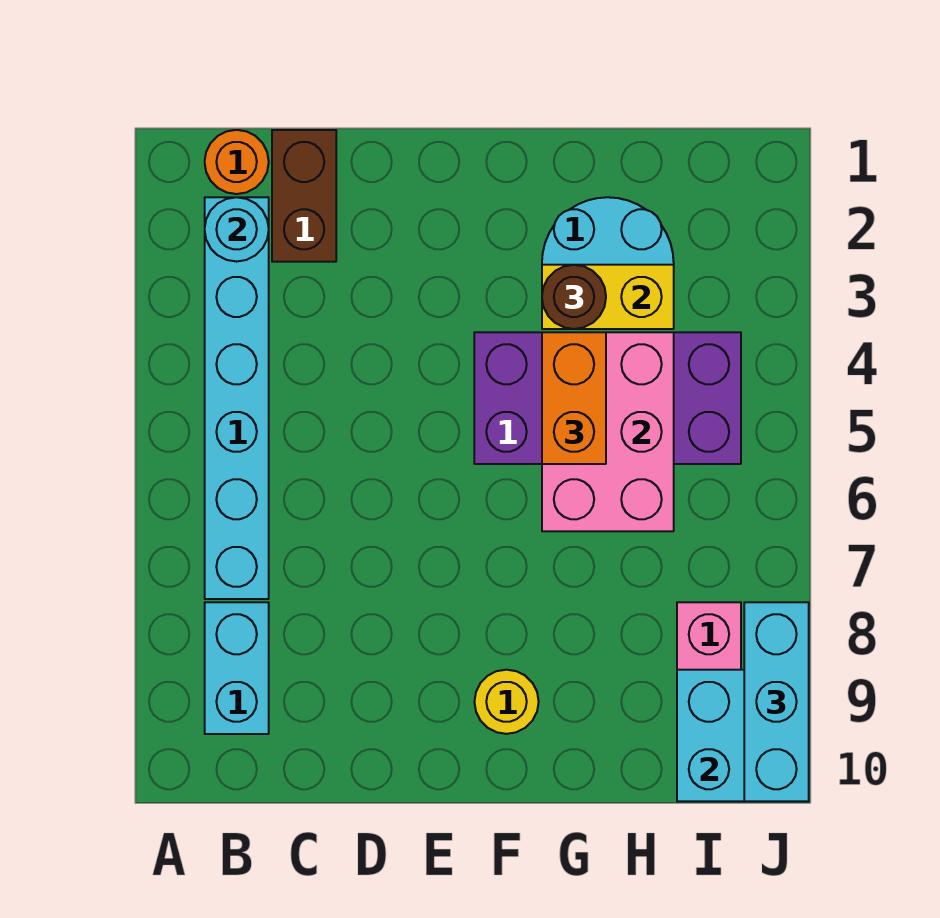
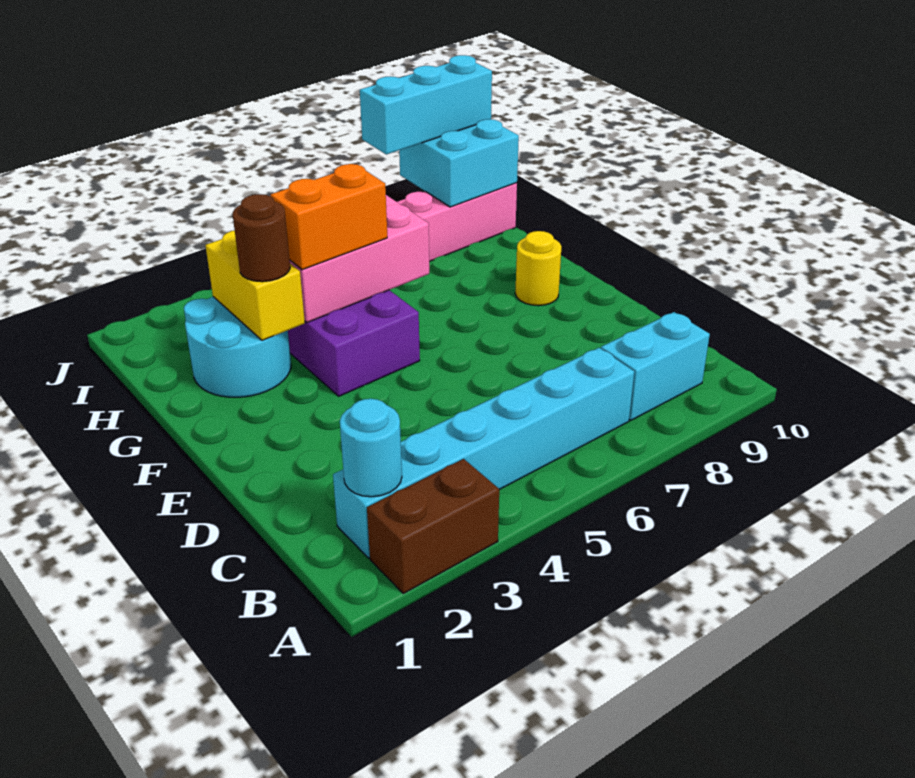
orange round brick B1 level 1 -> none
brown brick C1:C2 level 1 -> brown brick A2:A3 level 1

